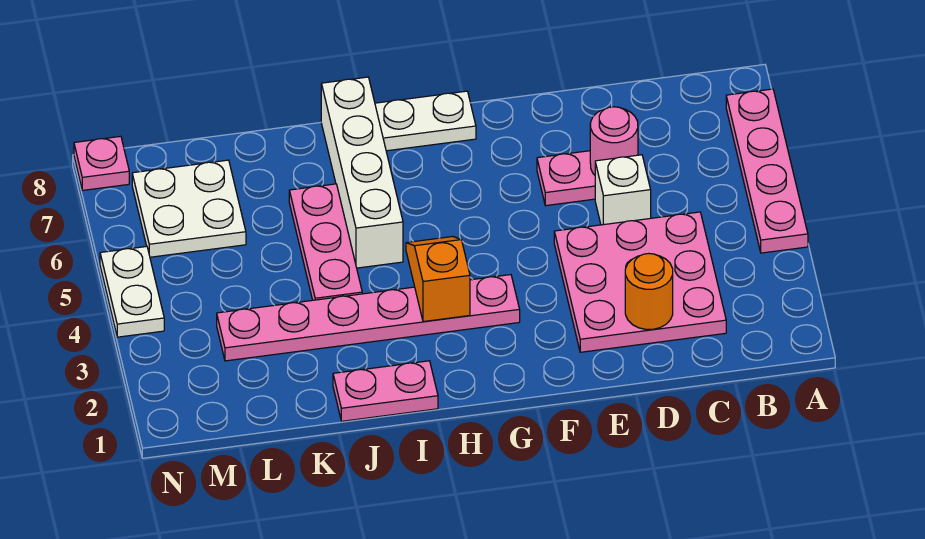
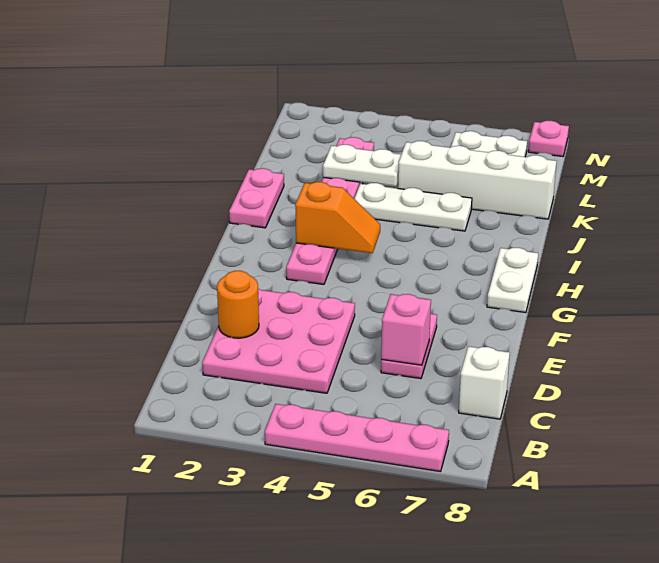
white brick D5 level 1 -> white brick C8 level 1
pink round brick D6 level 2 -> pink brick D6 level 2
white brick I5:I8 level 1 -> white brick K5:K8 level 1
pink plate J4:J6 level 1 -> white plate J4:J6 level 1
white plate N4:N5 level 1 -> white plate K3:K4 level 2

